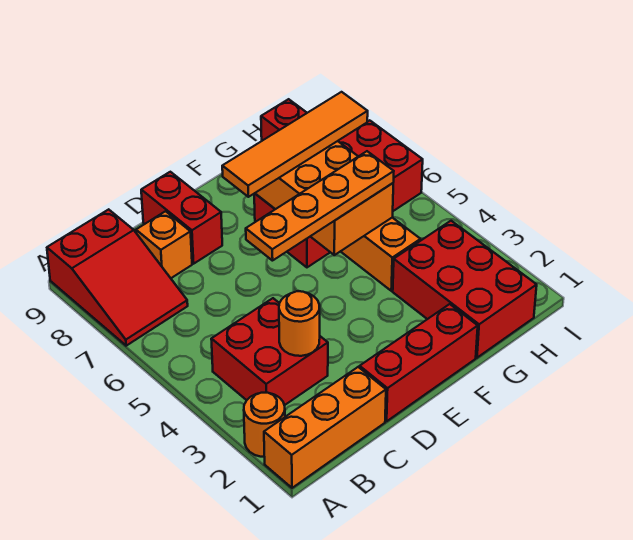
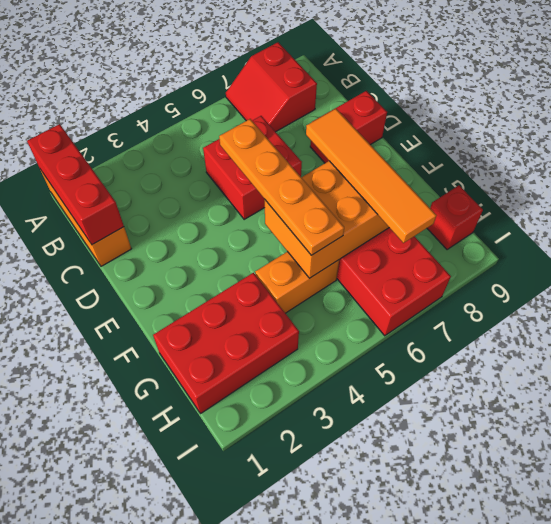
orange round brick A2 level 1 -> none
red slope A7:B9 level 1 top 9 -> red slope A7:B8 level 1 top 8
red brick B3:C4 level 1 -> red brick C5:D6 level 1
orange round brick C3 level 2 -> none
orange brick C8 level 1 -> none
red brick D1:F1 level 1 -> red brick A1:C1 level 2

